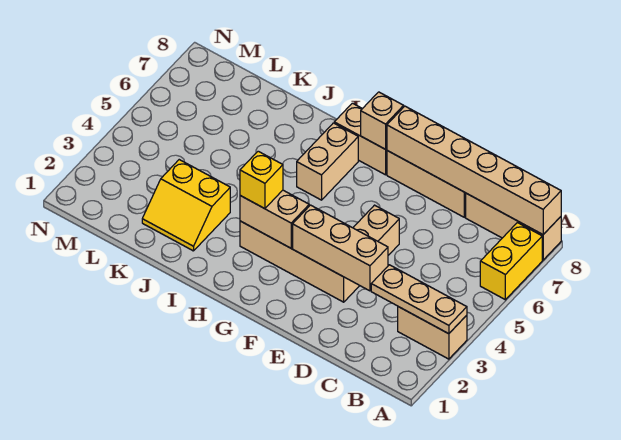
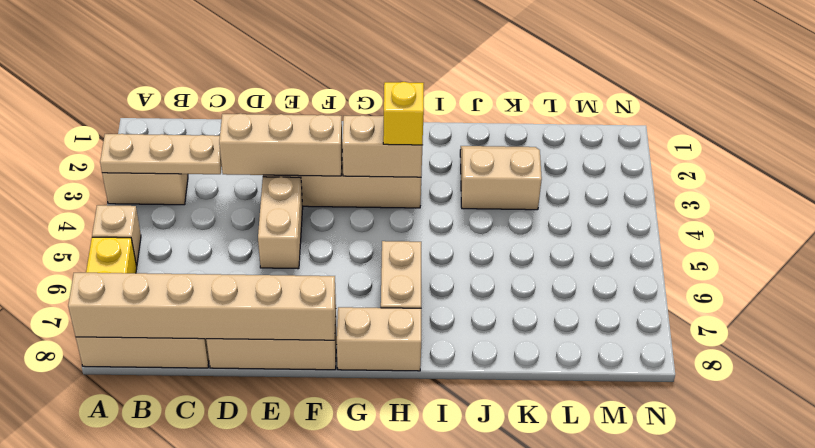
tan brick G8 level 2 -> tan brick A5 level 1
yellow slope J2:K3 level 1 top 3 -> tan slope J2:K3 level 1 top 3

